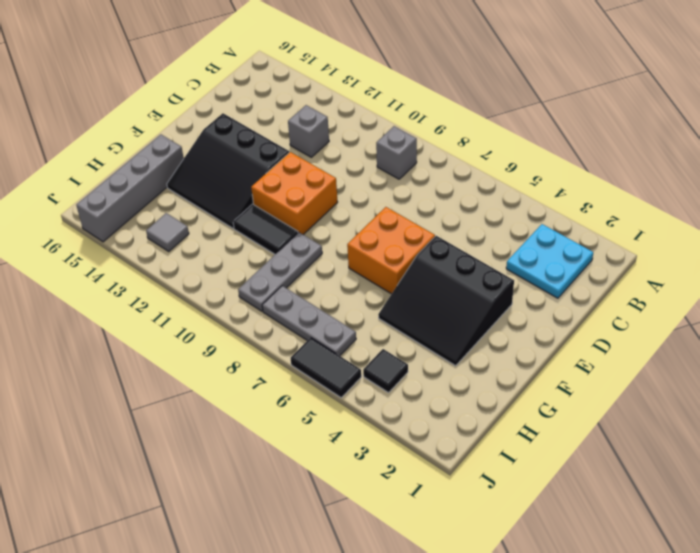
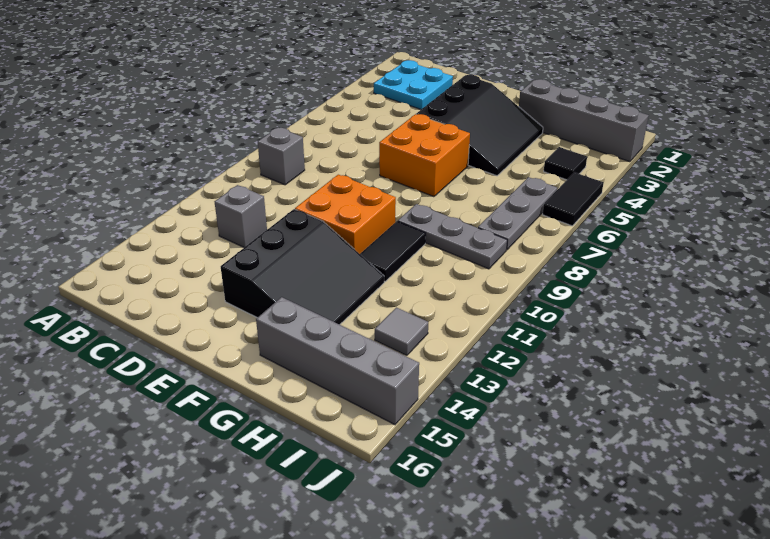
none -> grey brick G2:J2 level 1

